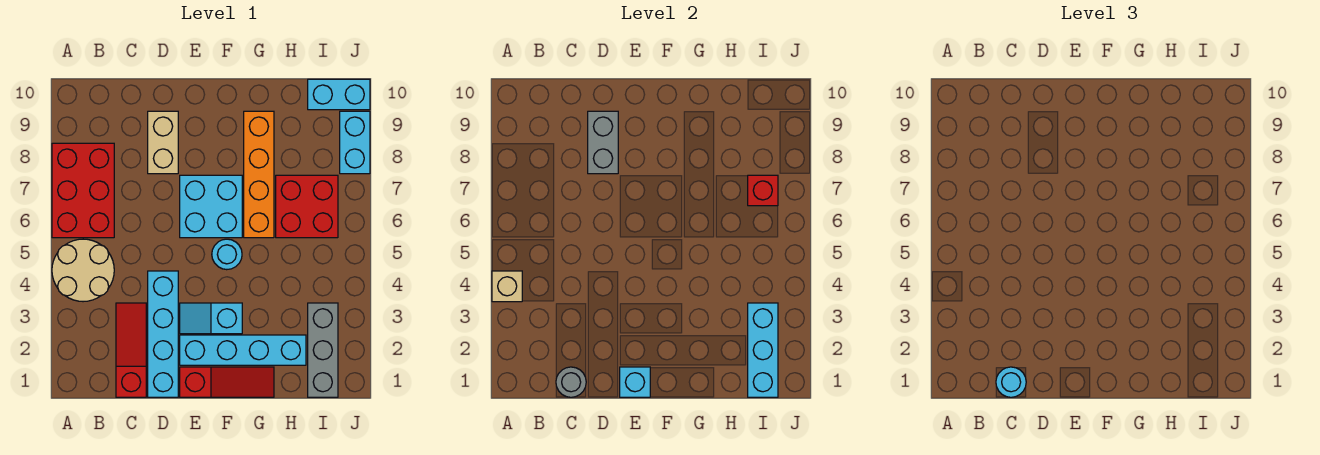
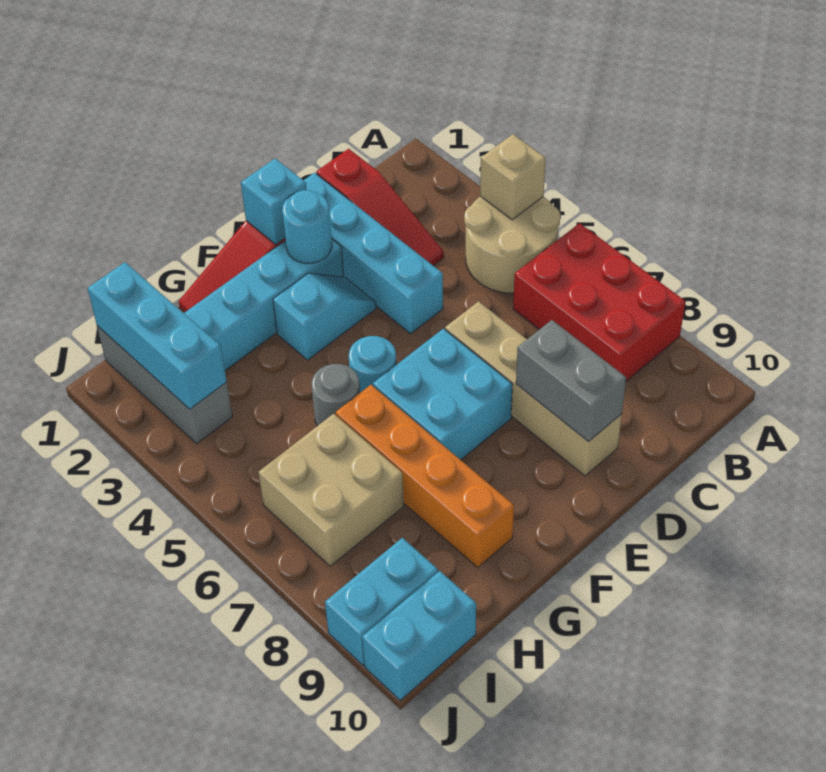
grey round brick C1 level 2 -> grey round brick G5 level 1
cyan round brick C1 level 3 -> cyan round brick E2 level 2
tan brick D8:D9 level 1 -> tan brick D6:D9 level 1
red brick H6:I7 level 1 -> tan brick H6:I7 level 1
red brick I7 level 2 -> none
cyan brick J8:J9 level 1 -> cyan brick I9:J9 level 1

